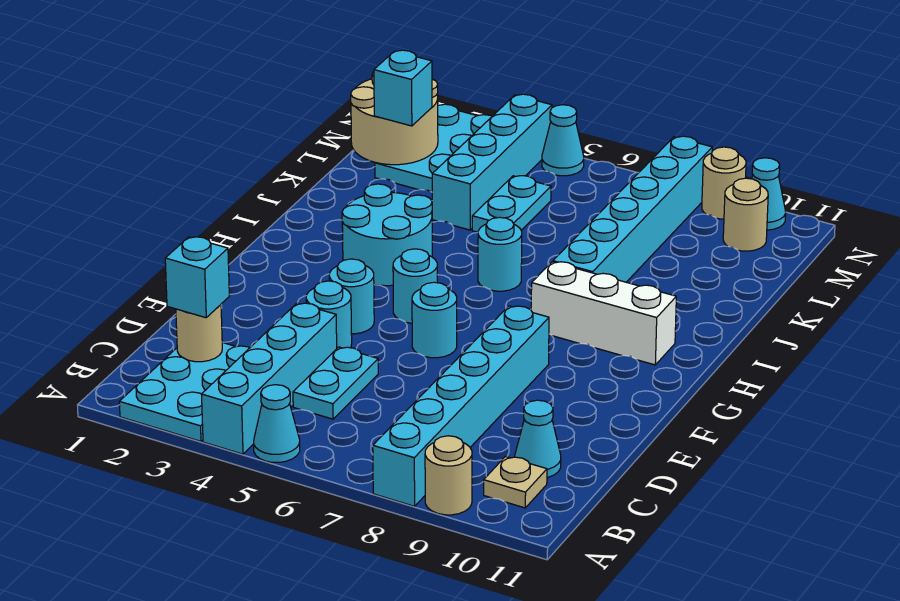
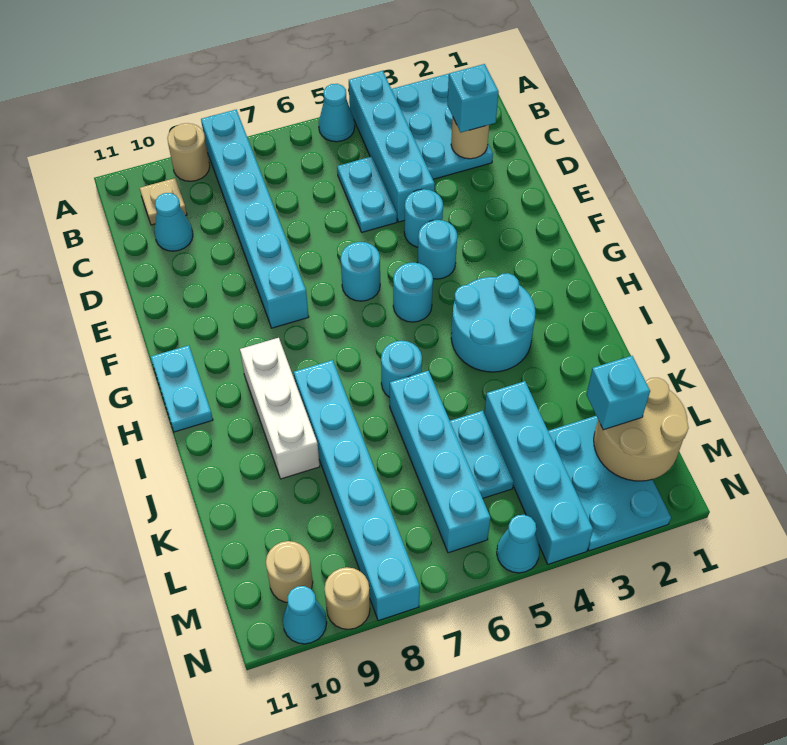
none -> cyan plate G11:H11 level 1
white brick H8:H10 level 1 -> white brick H9:J9 level 1
none -> cyan brick J6:M6 level 1

